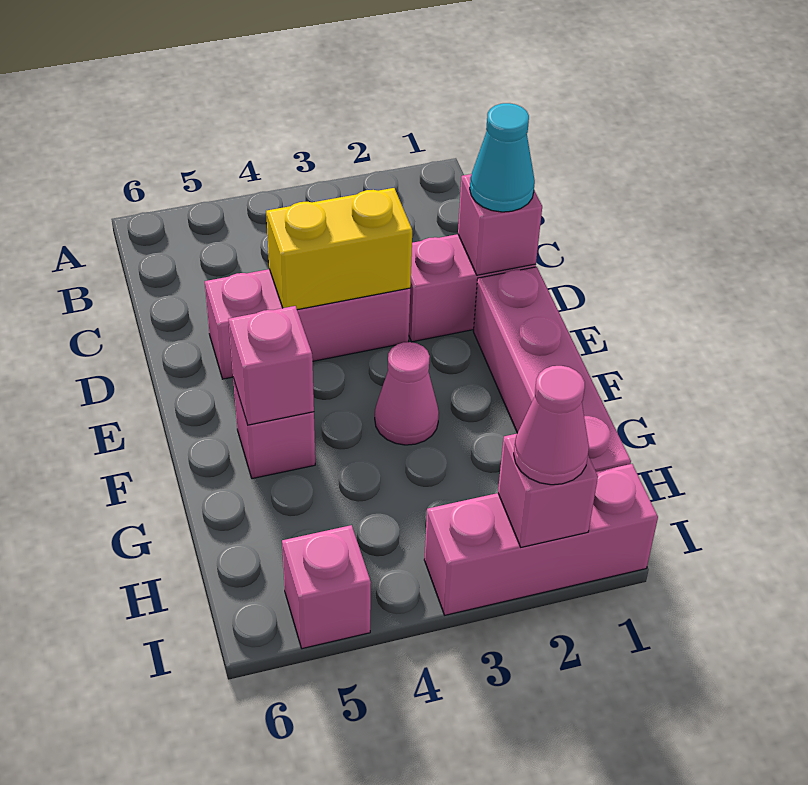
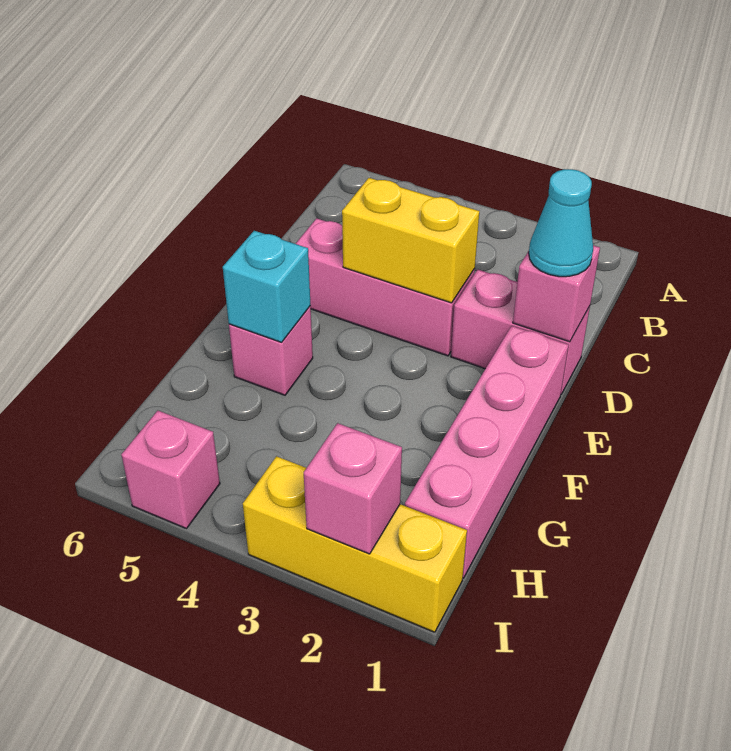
pink cone F3 level 1 -> none
pink brick F5 level 2 -> cyan brick F5 level 2
pink brick I1:I3 level 1 -> yellow brick I1:I3 level 1
pink cone I2 level 3 -> none

